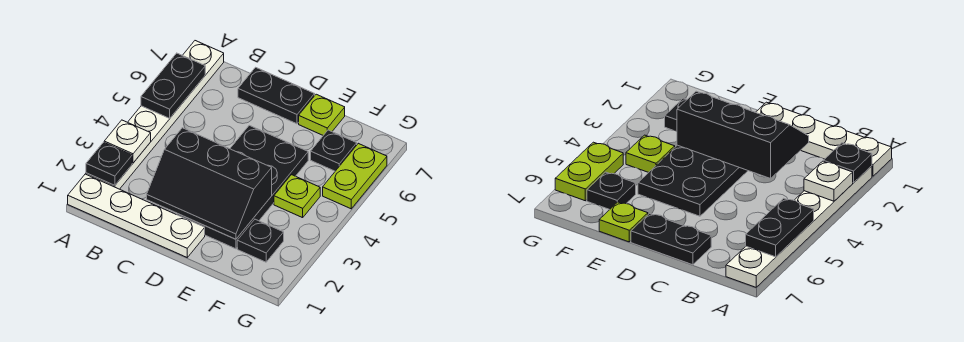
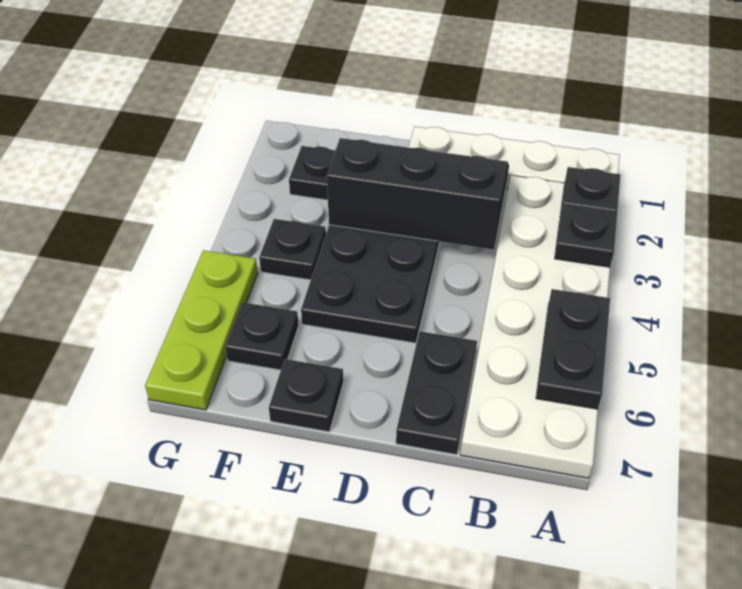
white plate A2:A7 level 1 -> white plate A2:B7 level 1
white plate A3 level 2 -> black plate A3 level 2
black plate C7:D7 level 1 -> black plate C6:C7 level 1
lime plate E7 level 1 -> black plate E7 level 1
lime plate F4 level 1 -> black plate F4 level 1
lime plate G5:G6 level 1 -> lime plate G5:G7 level 1

